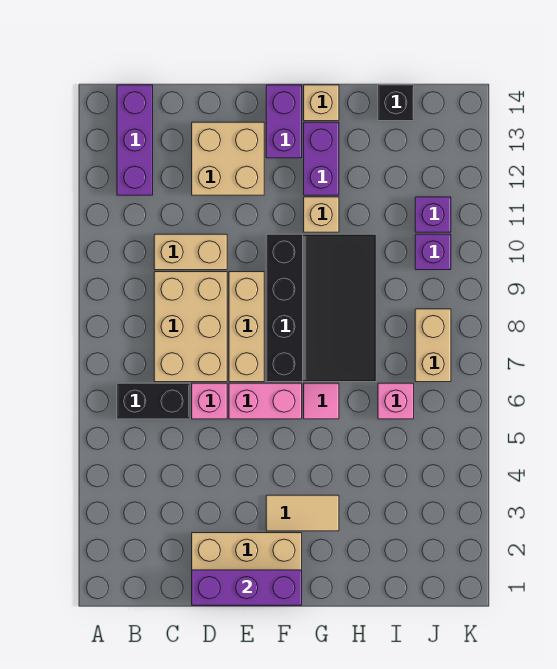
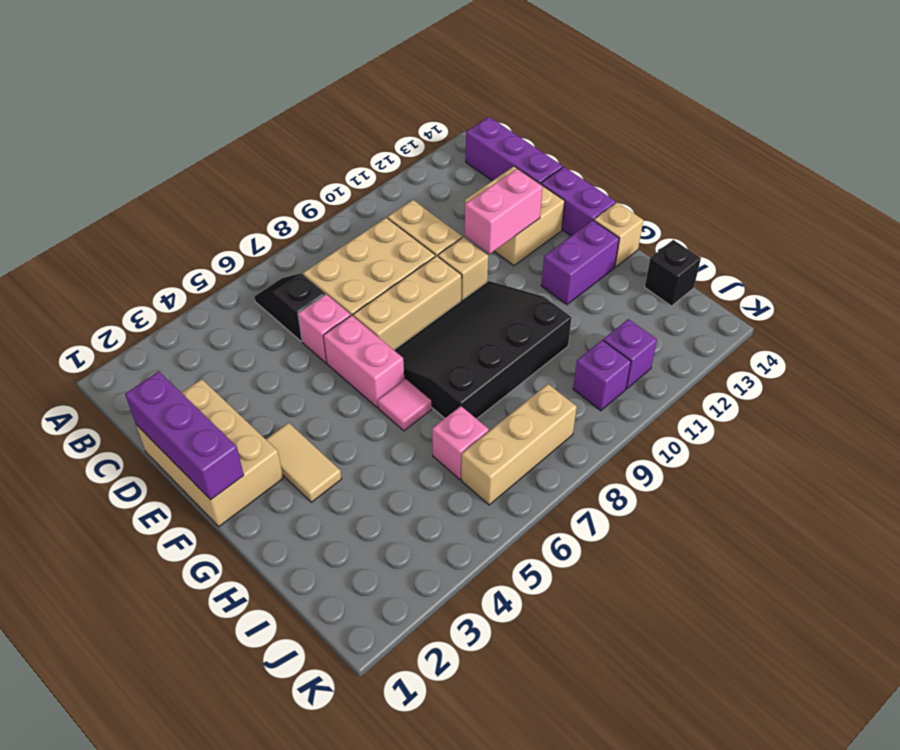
black brick B6:C6 level 1 -> black slope B6:C6 level 1 top C
purple brick B12:B14 level 1 -> purple brick B14:D14 level 1
none -> pink brick E11:E12 level 2
black slope F7:H10 level 1 top F -> black slope F7:H10 level 1 top H
purple brick F13:F14 level 1 -> purple brick E14:F14 level 1
tan brick G11 level 1 -> tan brick E10 level 1
tan brick J7:J8 level 1 -> tan brick J6:J8 level 1

